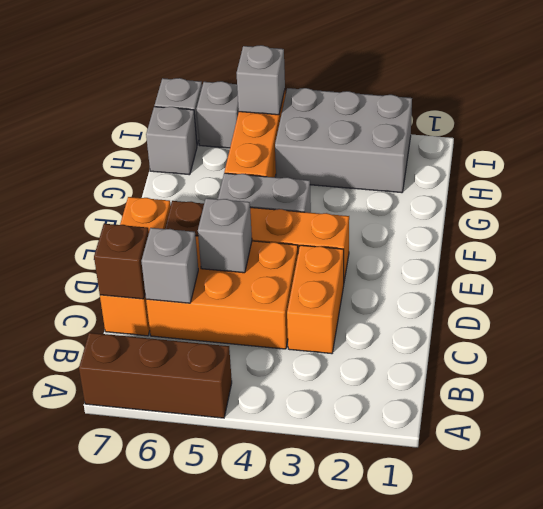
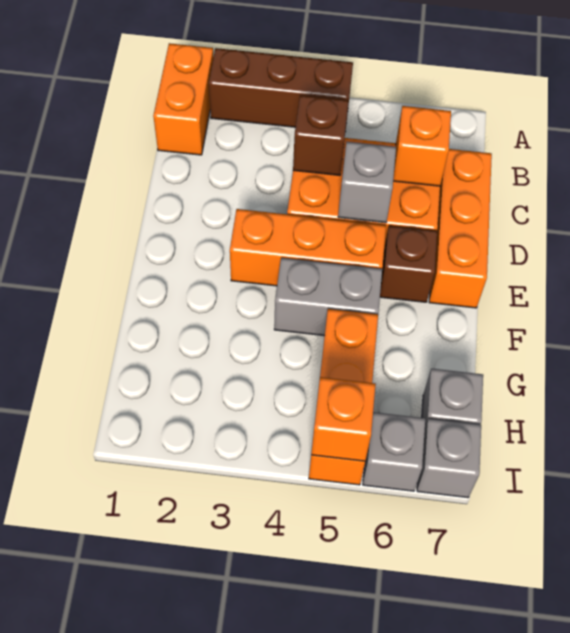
brown brick A5:A7 level 1 -> brown brick A2:A4 level 1
orange brick C3:D3 level 1 -> orange brick A1:B1 level 1
grey brick C6 level 2 -> orange brick C6 level 2
brown brick C7 level 2 -> brown brick C4 level 2
grey brick H2:I4 level 1 -> none
grey brick I5 level 2 -> orange brick I5 level 2

